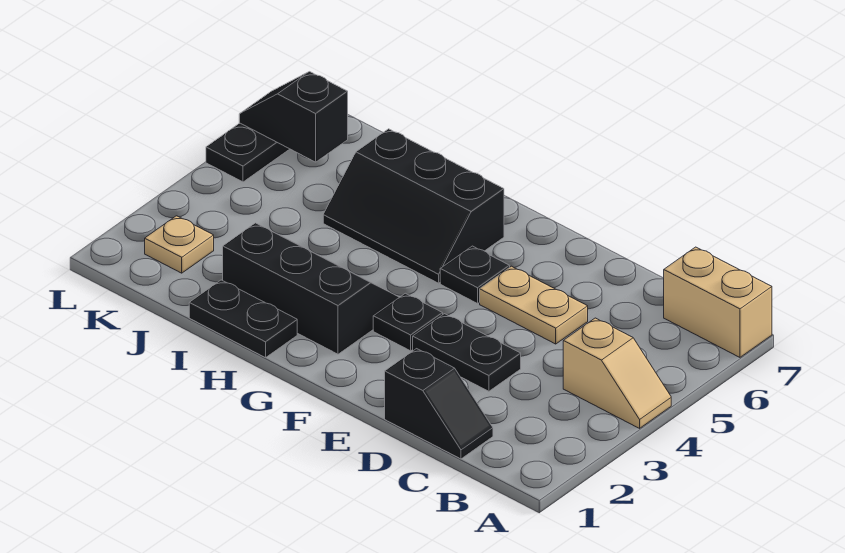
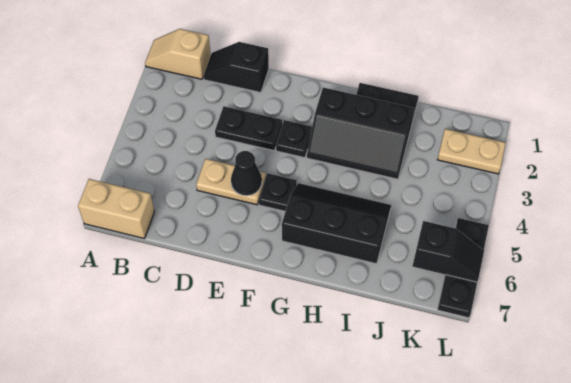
tan slope A4:B4 level 1 top B -> tan slope A1:B1 level 1 top B
none -> black cone E5 level 2
tan plate K2 level 1 -> tan plate K2:L2 level 1

